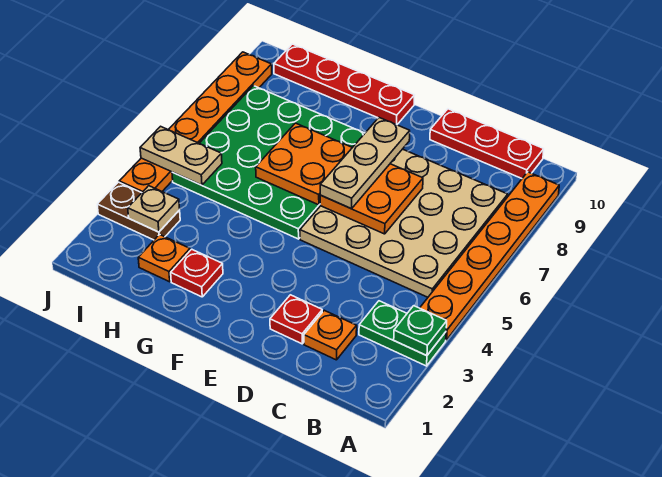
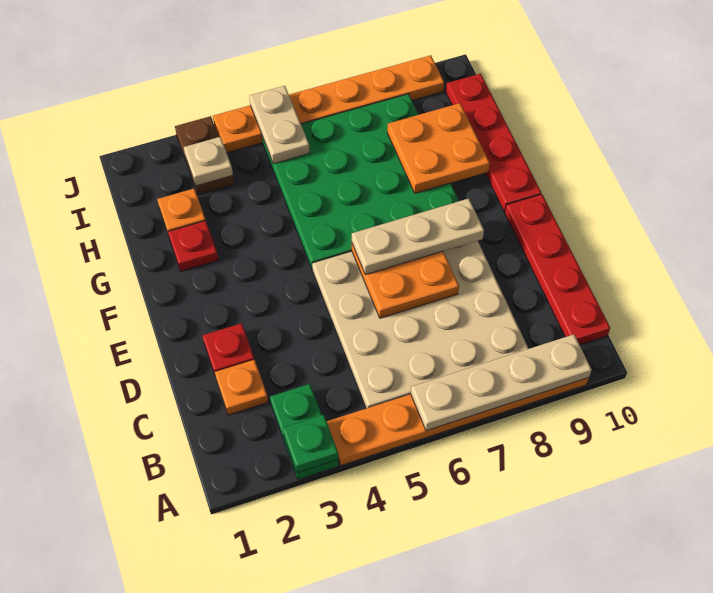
none -> tan plate A6:A9 level 2
red plate B10:D10 level 1 -> red plate B10:E10 level 1
orange plate F6:G7 level 2 -> orange plate G8:H9 level 2

